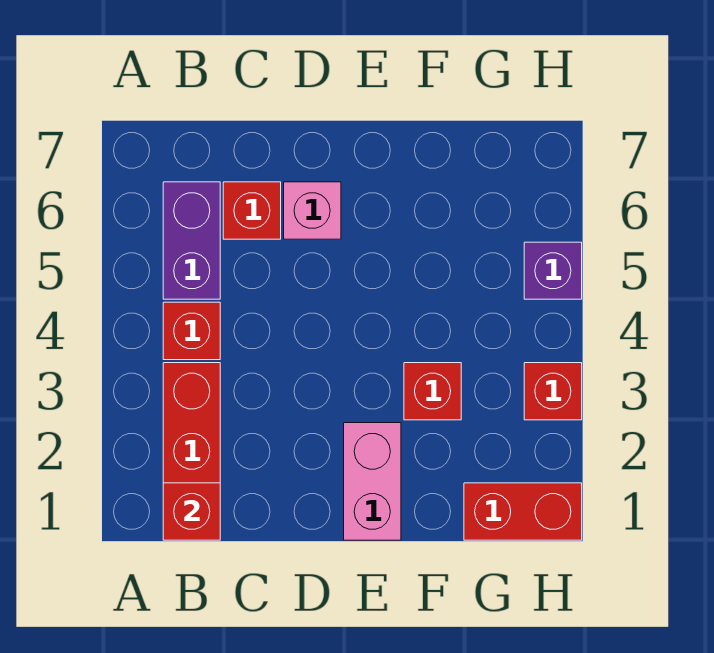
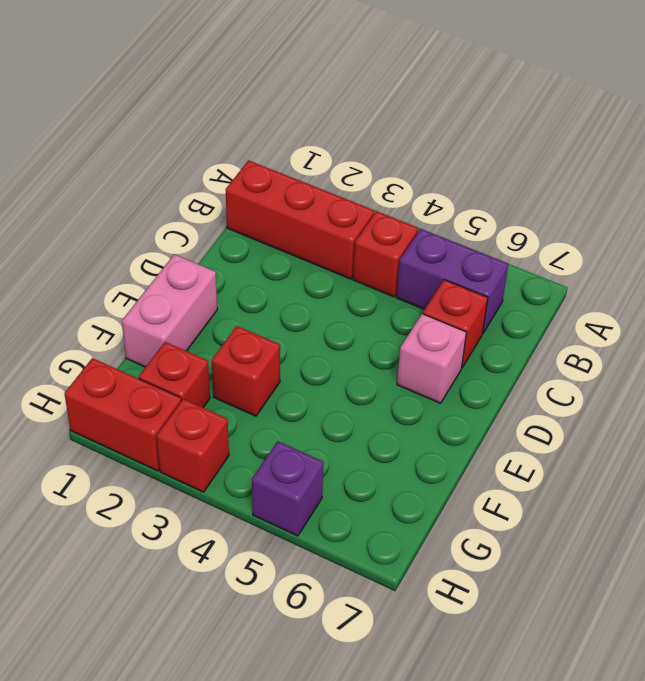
red brick B1 level 2 -> red brick G2 level 1
pink brick E1:E2 level 1 -> pink brick E1:F1 level 1
red brick G1:H1 level 1 -> red brick H1:H2 level 1

